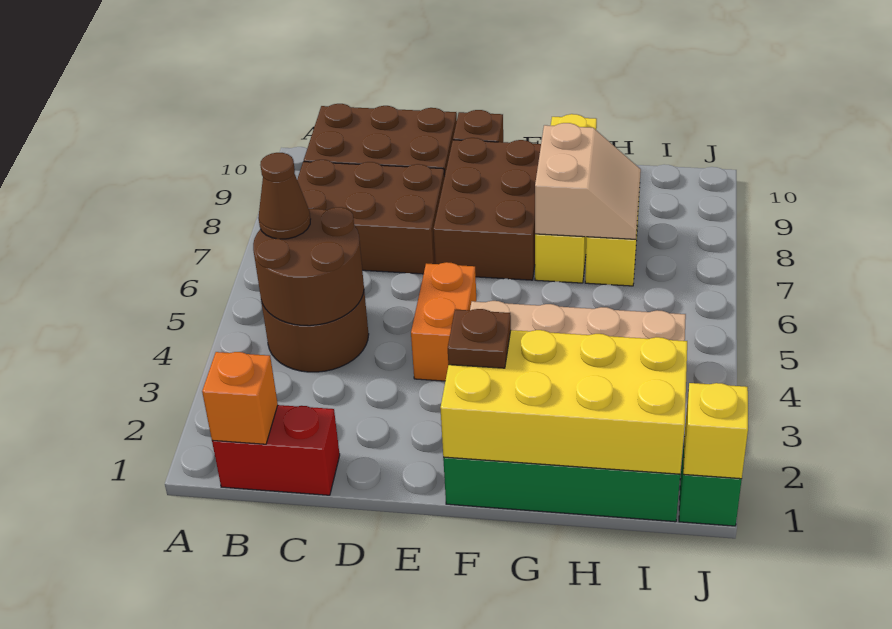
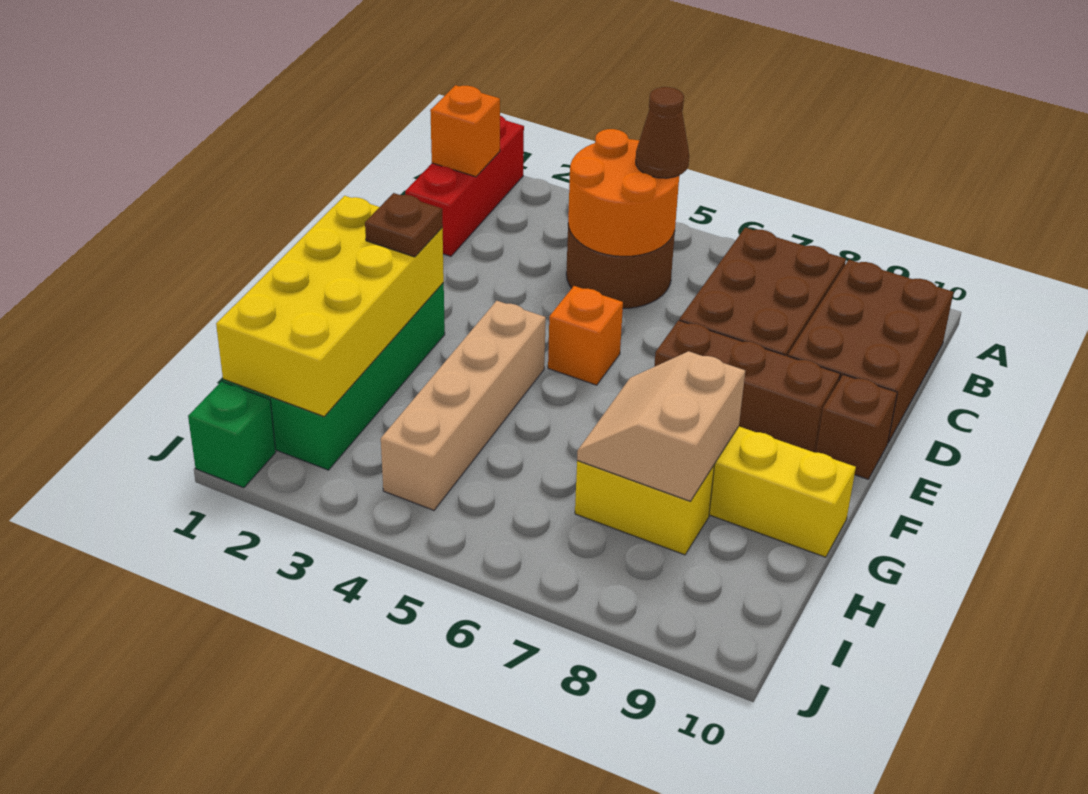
red brick B1:C1 level 1 -> red brick A1:C1 level 1
brown round brick B4:C5 level 2 -> orange round brick B4:C5 level 2
orange brick E4:E5 level 1 -> orange brick E5 level 1
brown brick E7:F9 level 1 -> brown brick E7:E9 level 1
tan slope G7:H8 level 2 top G -> tan slope G7:H8 level 2 top 8
yellow brick J1 level 2 -> none

